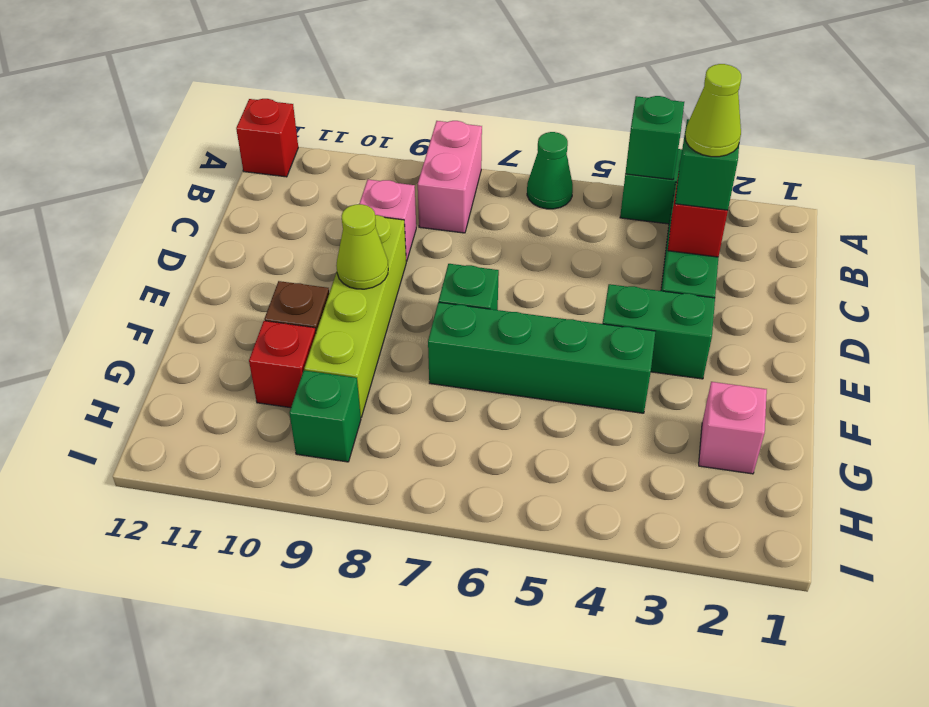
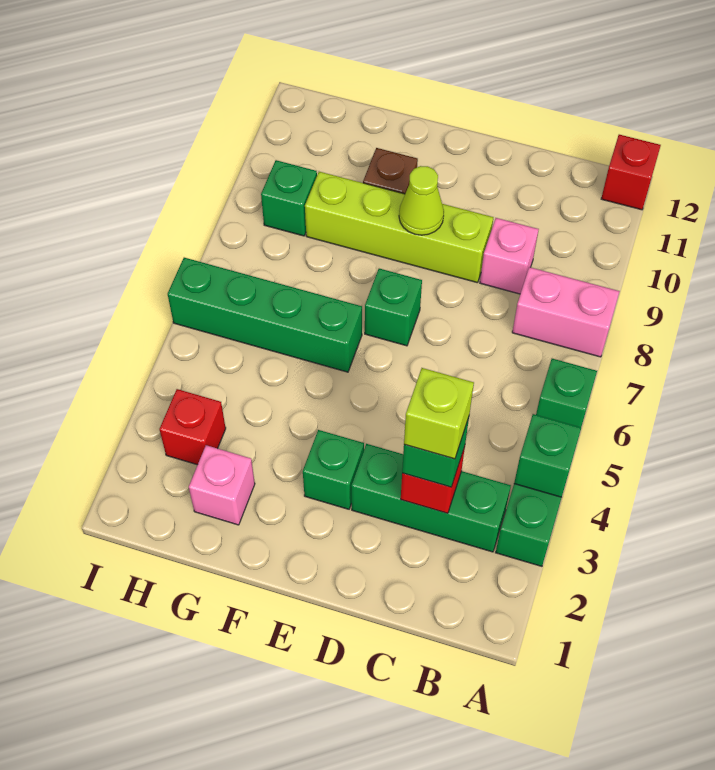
green cone A6 level 1 -> green brick A6 level 1
lime cone C3 level 4 -> lime brick C3 level 4
green brick E3:E4 level 1 -> green brick E3 level 1
green brick F4:F7 level 1 -> green brick F6:I6 level 1
red brick G10 level 1 -> red brick H3 level 1

